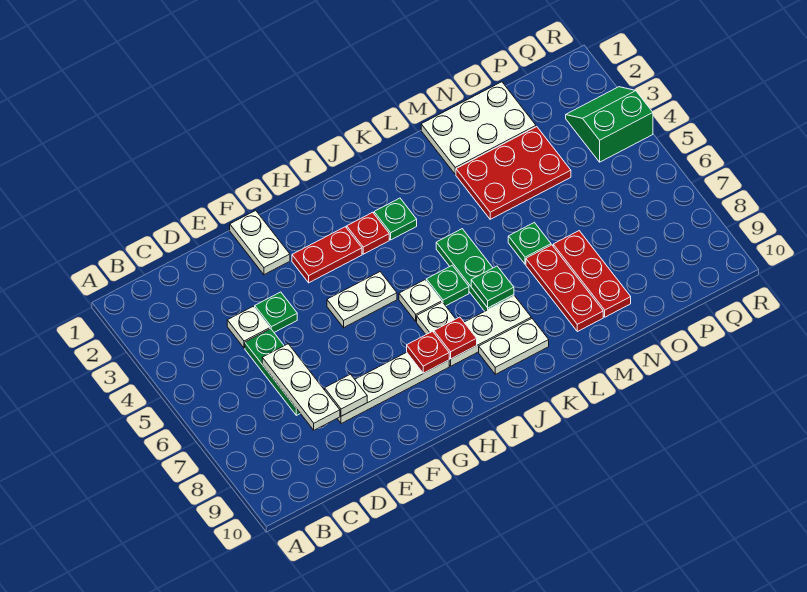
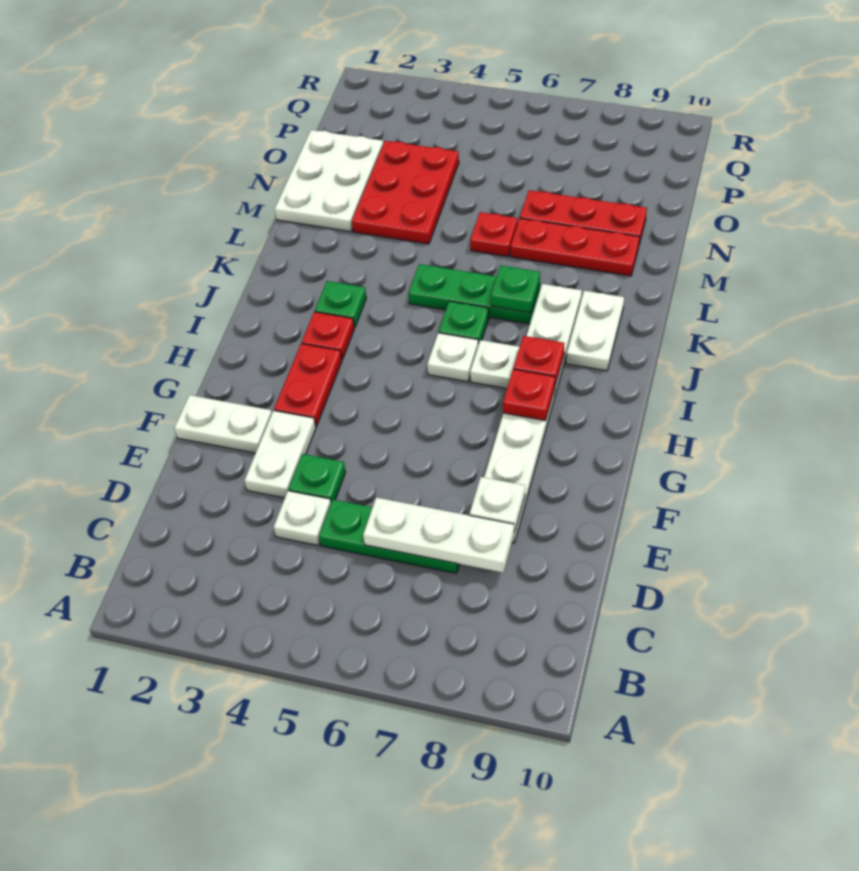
white plate G5:H5 level 1 -> white plate E3:F3 level 1
green plate M6 level 1 -> red plate M6 level 1
green slope Q3:R4 level 1 top 4 -> none

